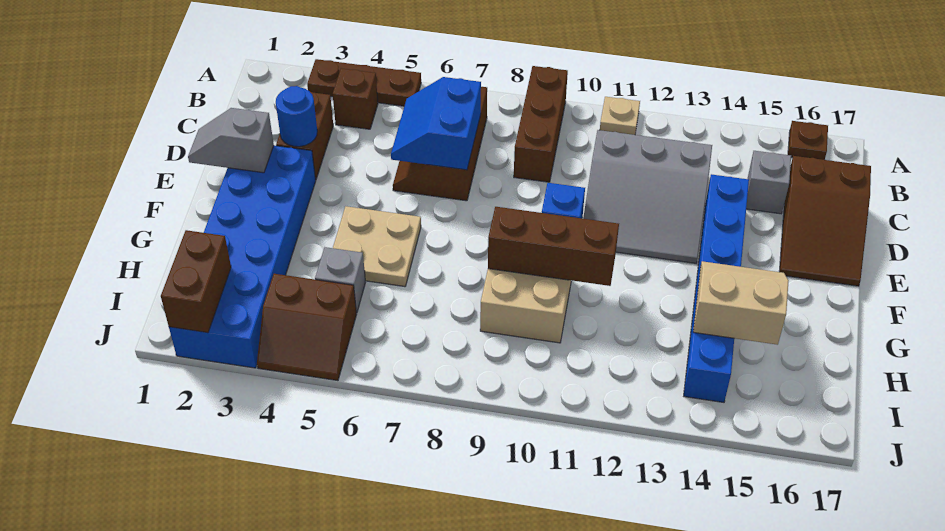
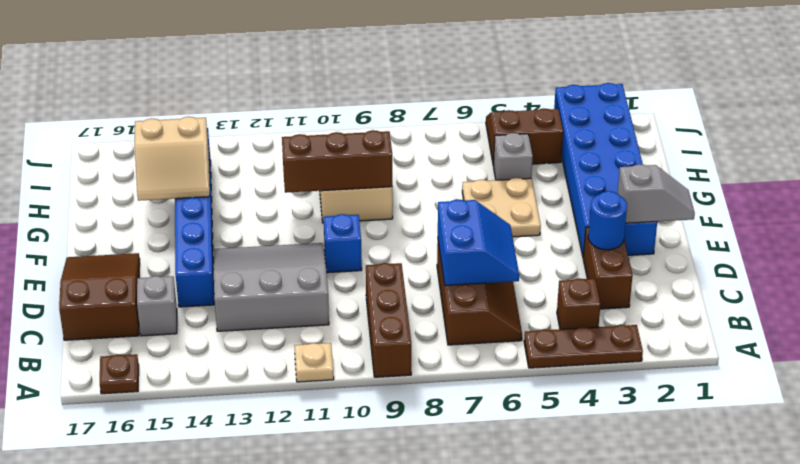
brown brick I2:J2 level 2 -> none

